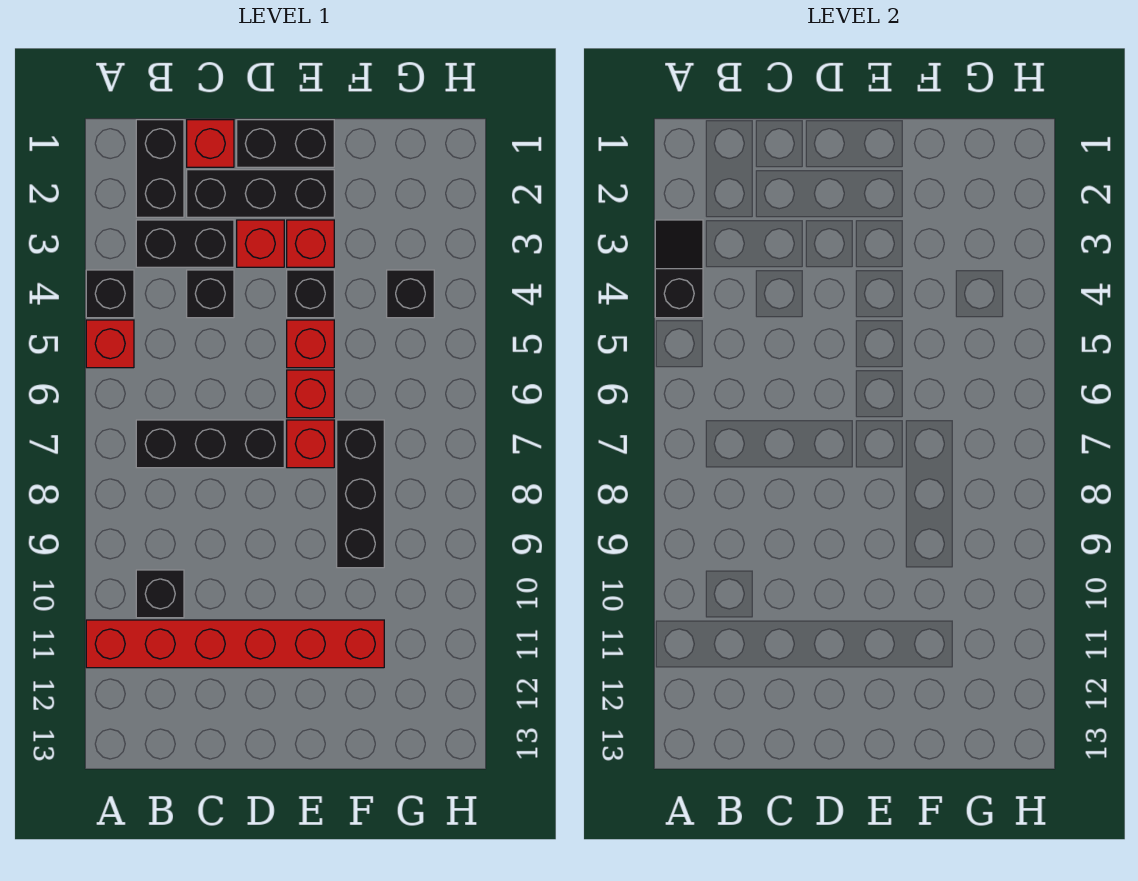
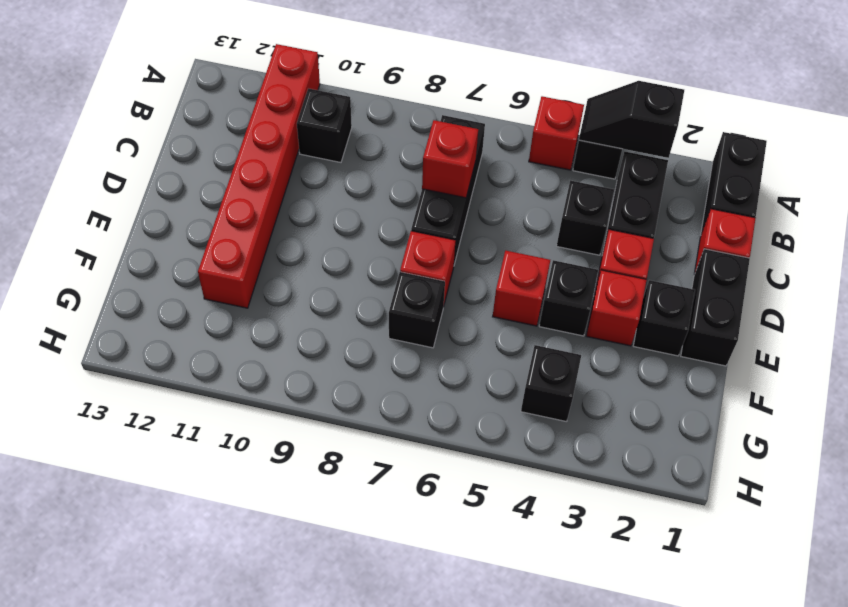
black slope A3:A4 level 2 top 4 -> black slope A3:A4 level 2 top 3
black brick B1:B2 level 1 -> black brick A1:B1 level 1
black brick C2:E2 level 1 -> black brick E2 level 1
red brick E6 level 1 -> red brick C7 level 2
black brick F7:F9 level 1 -> black brick F7 level 1

